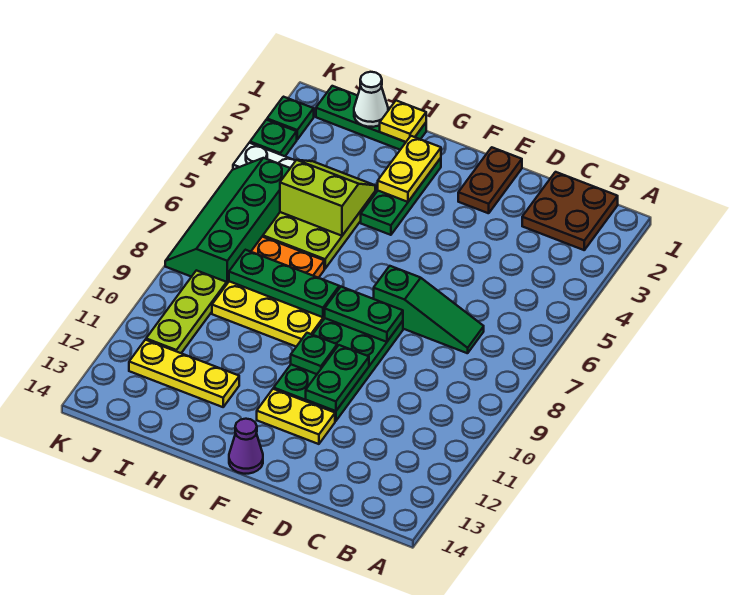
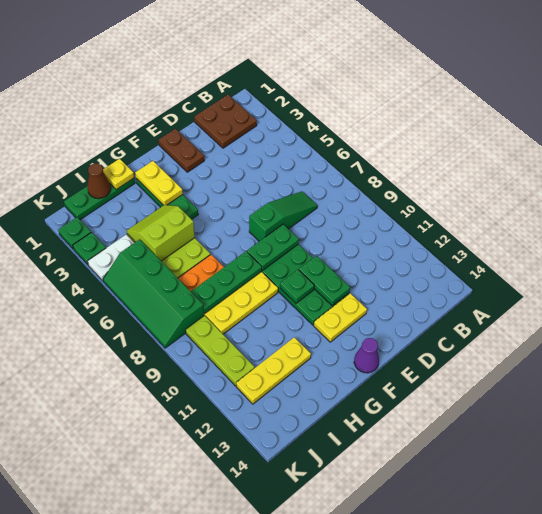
white cone I1 level 2 -> brown cone I1 level 2

